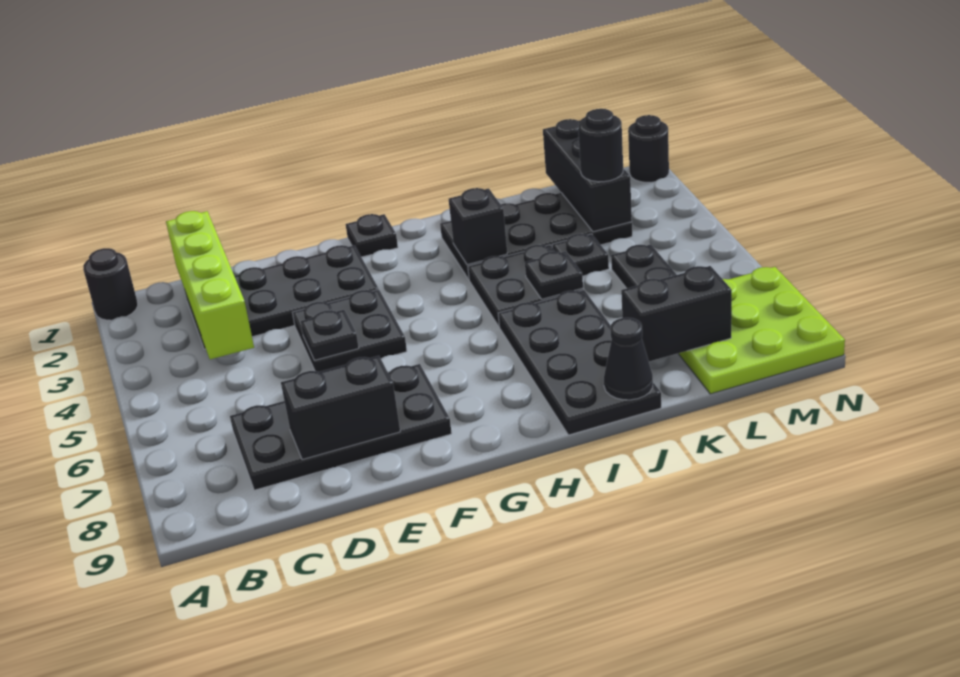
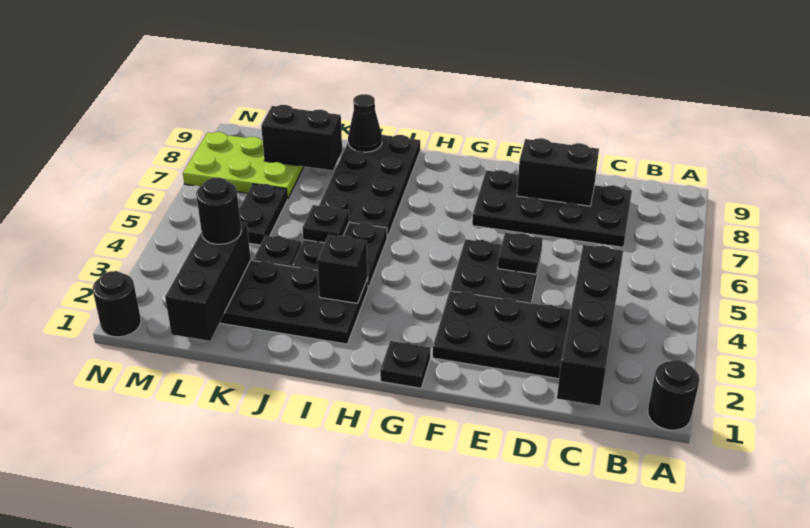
lime brick C1:C4 level 2 -> black brick C1:C4 level 2
lime plate L7:N9 level 1 -> lime plate L7:N8 level 1

